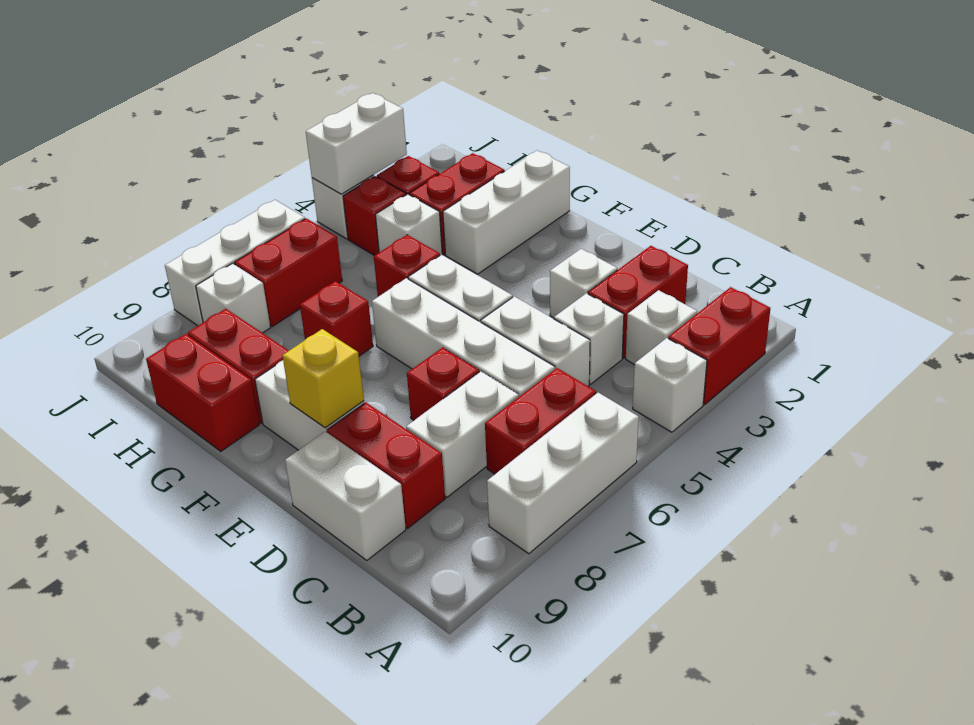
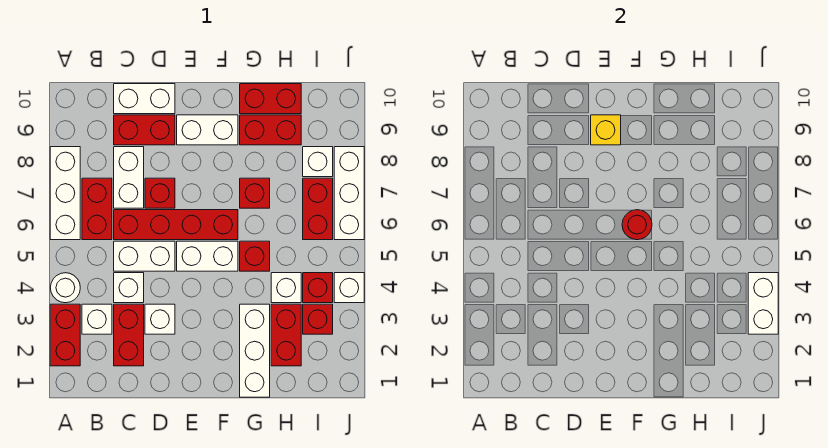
white brick A4 level 1 -> white round brick A4 level 1
white brick C6:F6 level 1 -> red brick C6:F6 level 1
none -> red round brick F6 level 2

